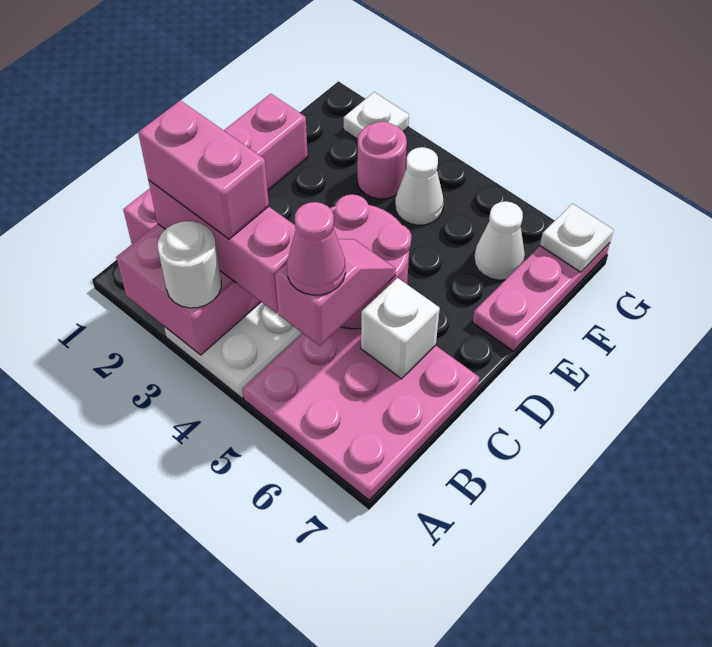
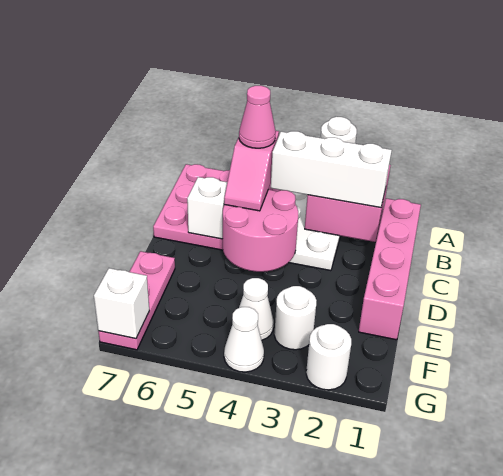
pink brick B2:B4 level 3 -> white brick B2:B4 level 3
pink brick B2:B3 level 4 -> none
pink round brick F3 level 1 -> white round brick F3 level 1
white cone F6 level 1 -> white cone G4 level 1
white plate G2 level 1 -> white round brick G2 level 1
white plate G7 level 2 -> white brick G7 level 2

